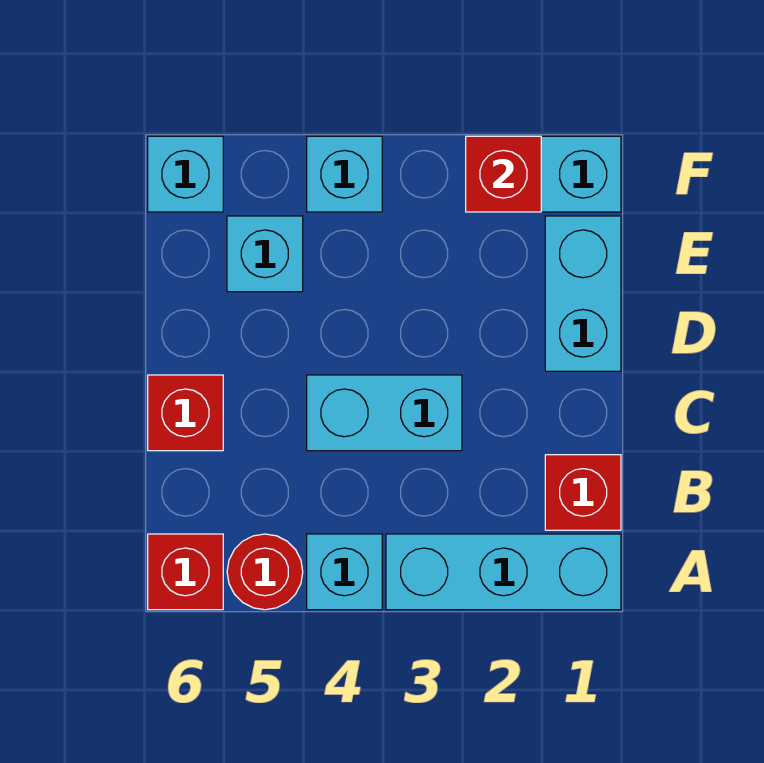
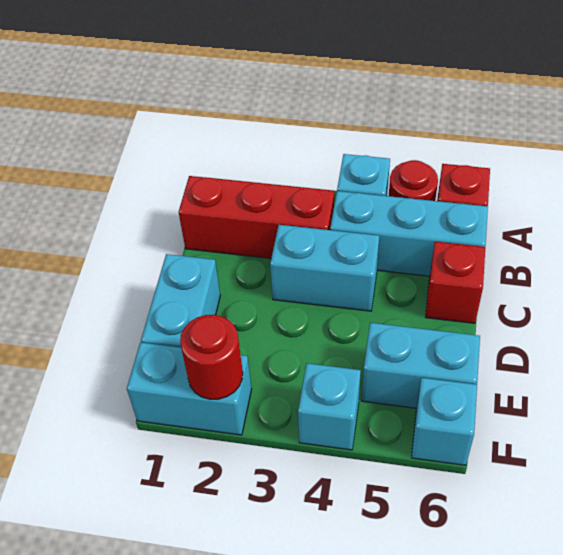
cyan brick A1:A3 level 1 -> cyan brick B4:B6 level 1
red brick B1 level 1 -> red brick B1:B3 level 1
cyan brick E5 level 1 -> cyan brick E5:E6 level 1
red brick F2 level 2 -> red round brick F2 level 2

